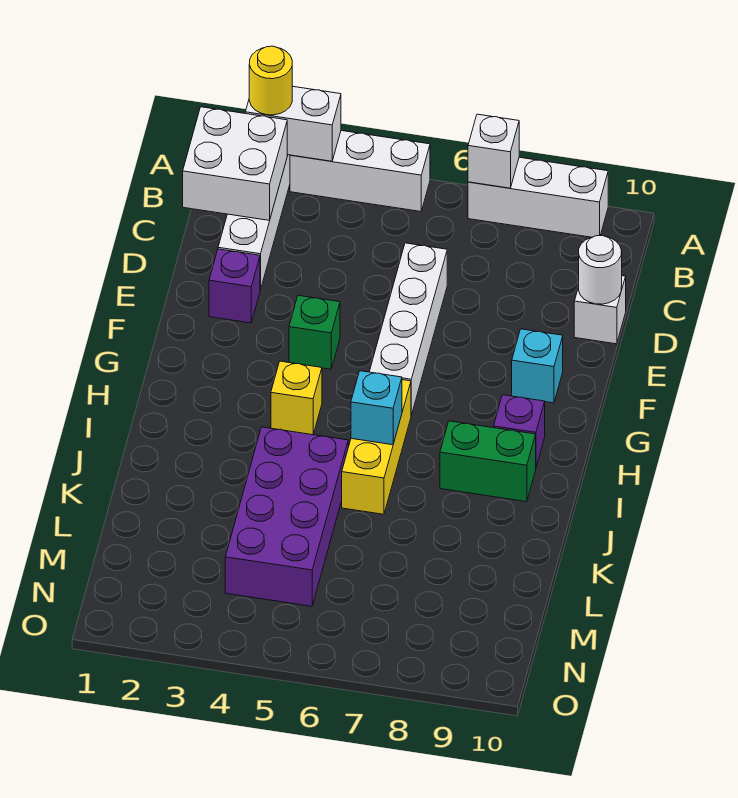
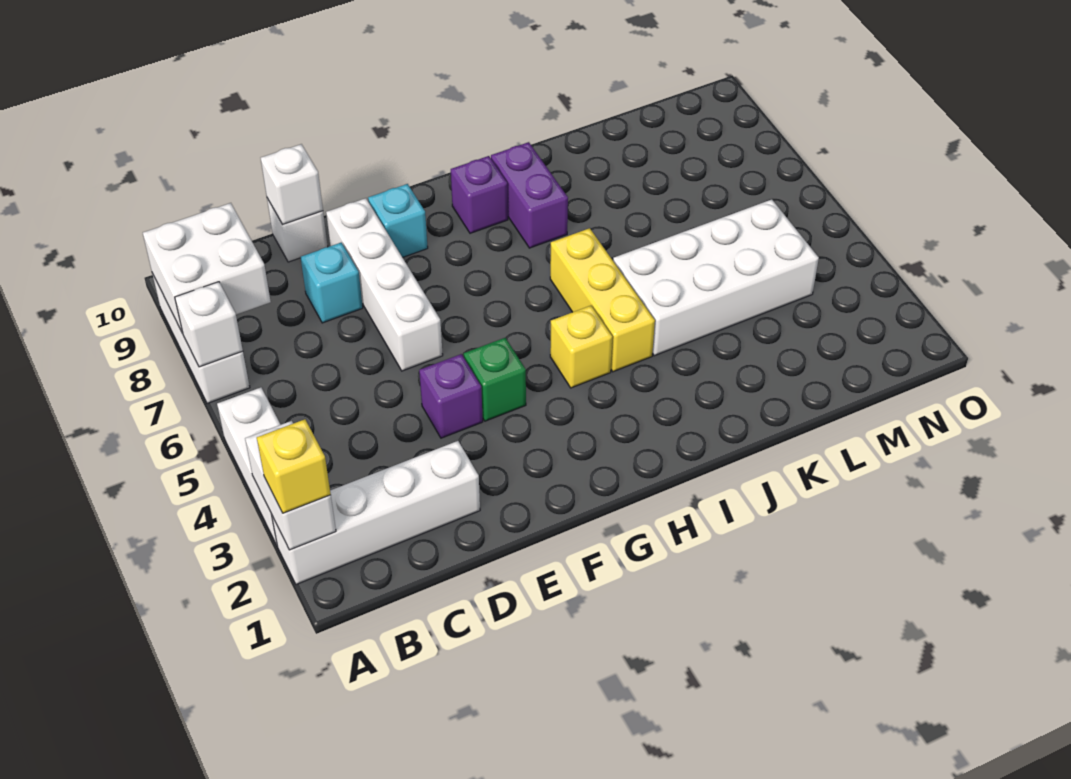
yellow round brick A2 level 3 -> yellow brick A2 level 3
white brick B1:C2 level 2 -> white brick A8:B9 level 2
white brick D6:G6 level 1 -> white brick E6:E9 level 1
white round brick D10 level 2 -> white brick D10 level 2
purple brick E2 level 1 -> purple brick E4 level 1
yellow brick H6:J6 level 1 -> yellow brick I4:I6 level 1
cyan brick I6 level 2 -> cyan brick D8 level 1
green brick I8:I9 level 1 -> purple brick I8:I9 level 1
purple brick J4:M5 level 1 -> white brick J4:M5 level 1

